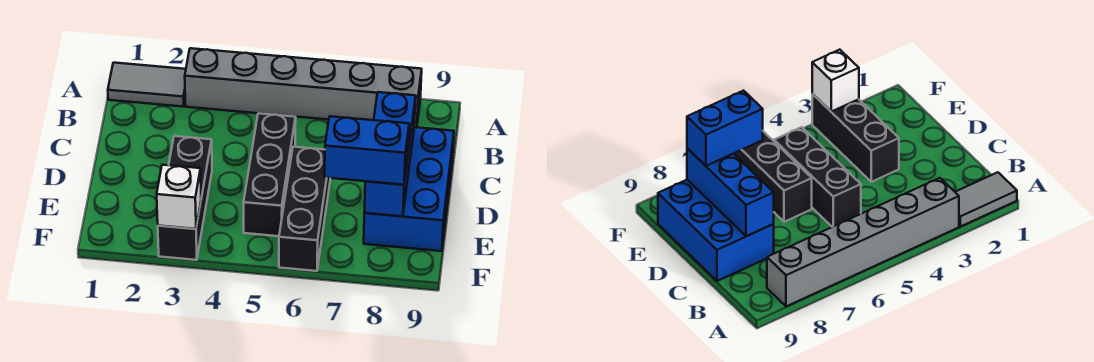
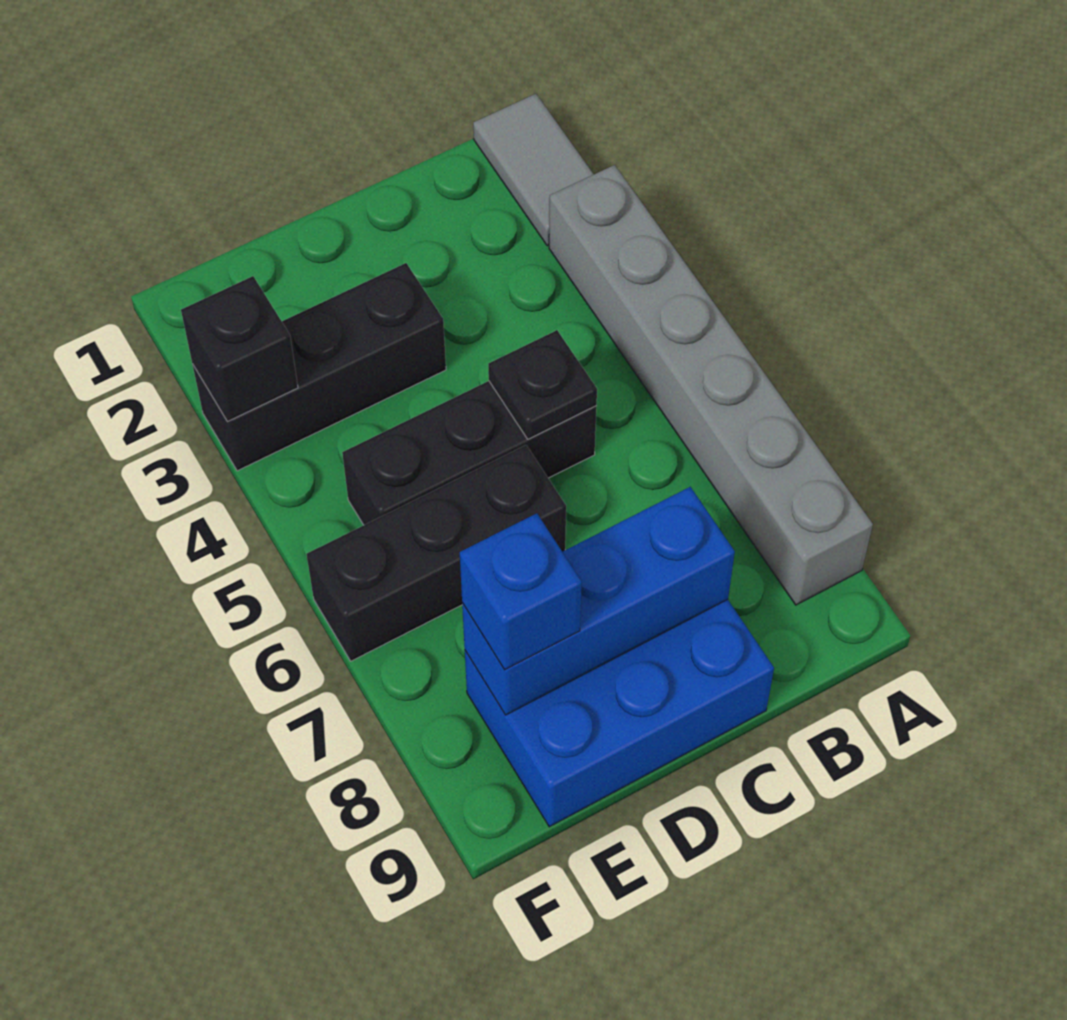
none -> black plate C5 level 2
blue brick E7:E8 level 3 -> blue brick E8 level 3
white brick F3 level 2 -> black brick F3 level 2

